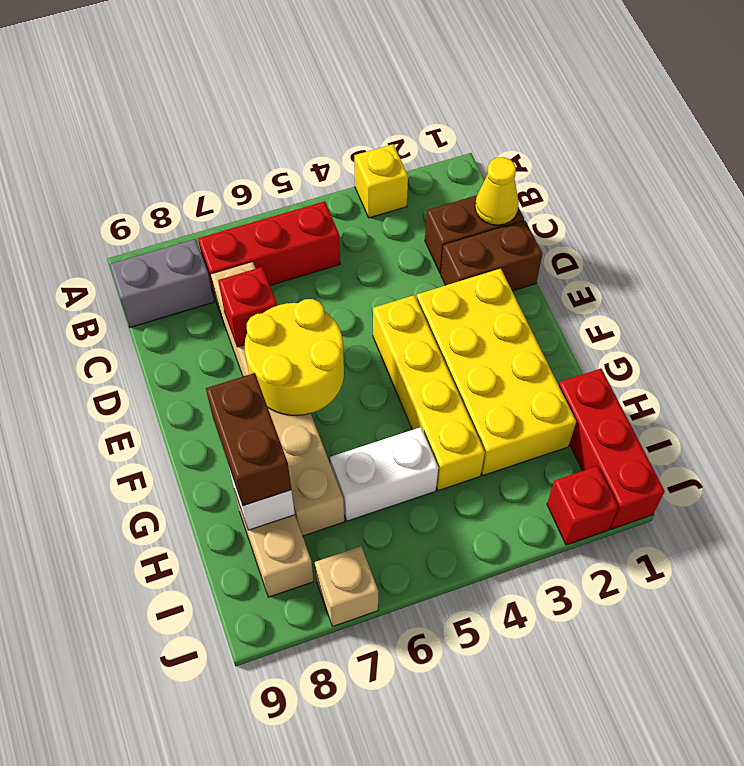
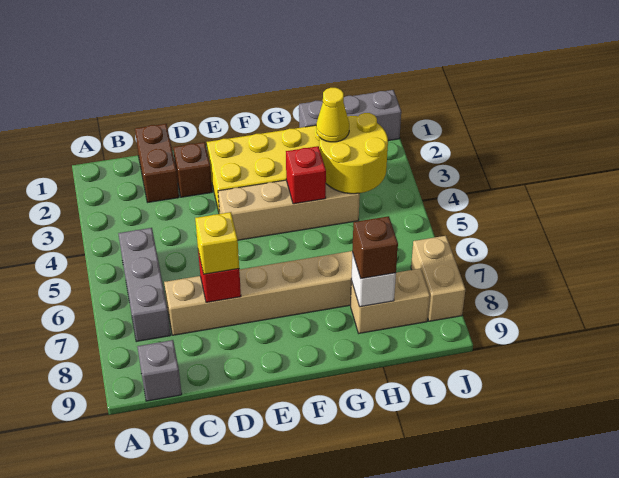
yellow brick A3 level 1 -> yellow brick D7 level 3
red brick B5:B7 level 1 -> grey brick B5:B7 level 1
grey brick B8:B9 level 1 -> grey brick B9 level 1
yellow cone C1 level 2 -> yellow cone H3 level 3
brown brick D1:D2 level 1 -> brown brick D2 level 1
yellow brick E4:H4 level 1 -> tan brick E4:H4 level 1
yellow round brick E6:F7 level 2 -> yellow round brick H3:I4 level 2
brown brick G8:H8 level 3 -> brown brick H8 level 3
red brick H1:J1 level 1 -> grey brick H1:J1 level 1
white brick H5:H6 level 1 -> none
red brick J2 level 1 -> red brick G4 level 2
tan brick J7 level 1 -> tan brick J7:J8 level 1

